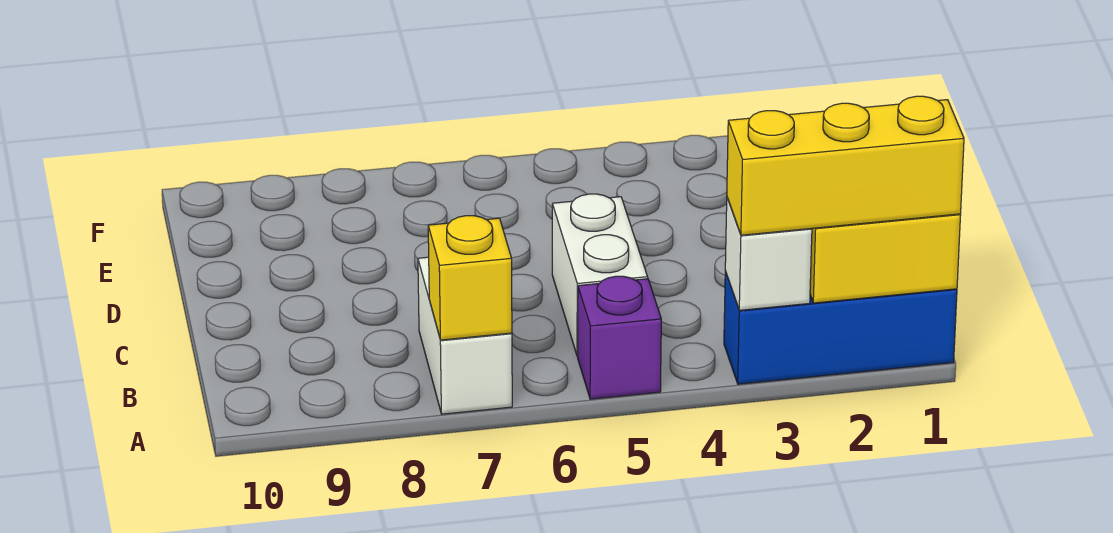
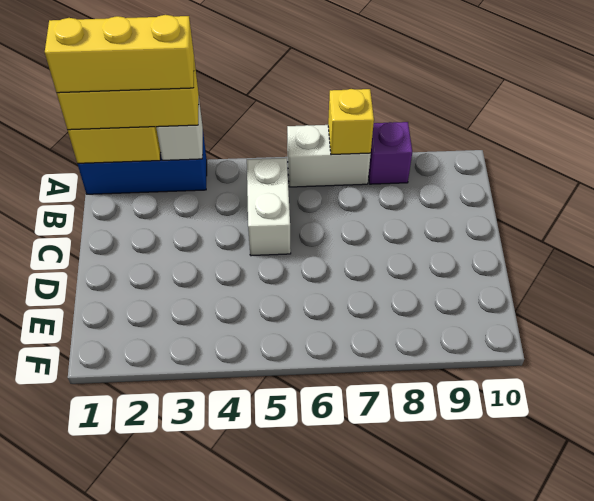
none -> yellow brick A1:A3 level 4
purple brick A5 level 1 -> purple brick A8 level 1
white brick A7:B7 level 1 -> white brick A6:A7 level 1

